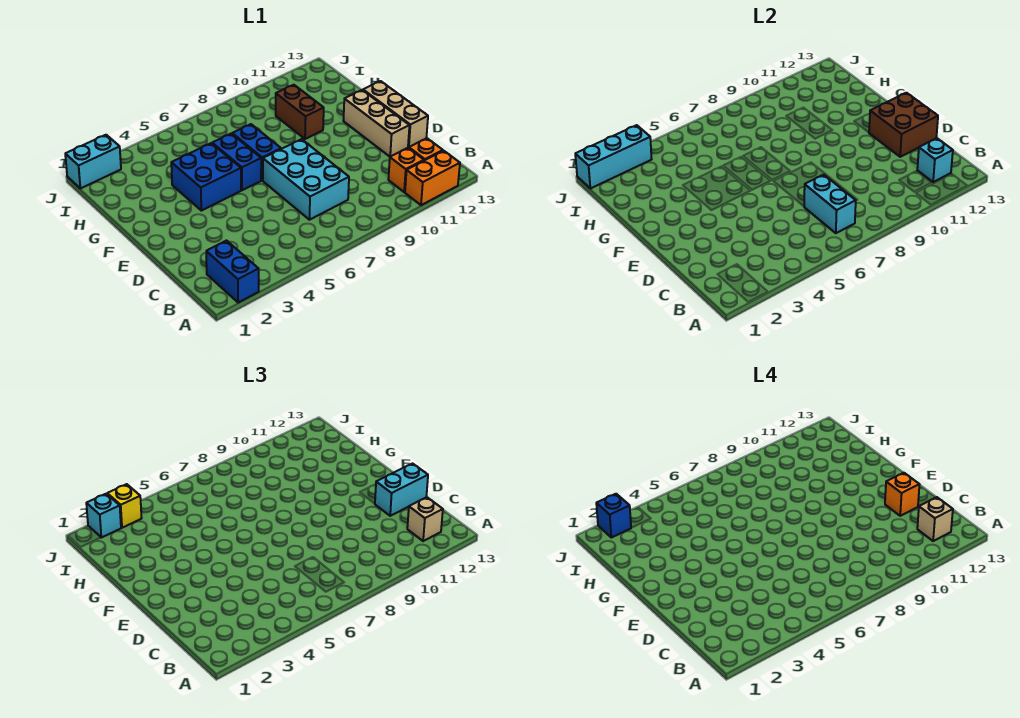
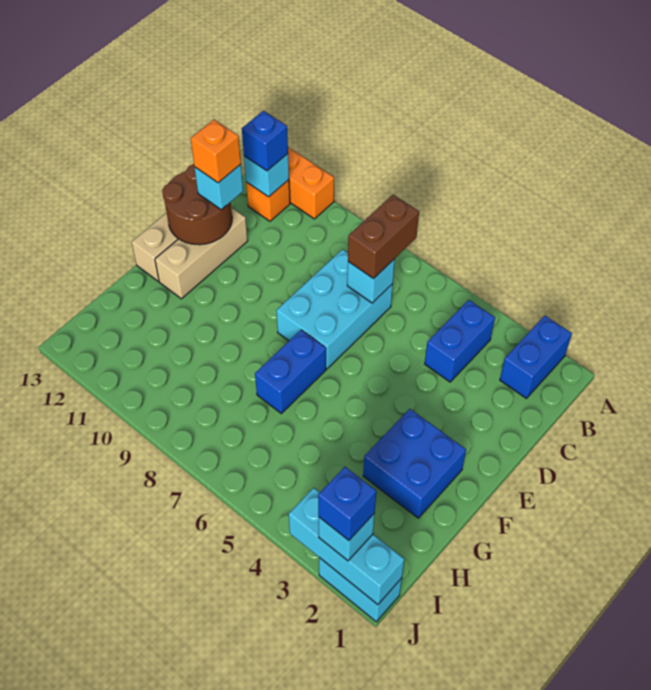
cyan brick B7:C7 level 2 -> cyan brick C7 level 2
orange brick B11 level 1 -> none
tan brick B12 level 3 -> blue brick B12 level 3
tan brick B12 level 4 -> none
brown brick D12:E13 level 2 -> brown round brick D12:E13 level 2
cyan brick D12:D13 level 3 -> cyan brick D12 level 3
blue brick F4:G5 level 1 -> blue brick F2:G3 level 1
blue brick F6:G6 level 1 -> blue brick B4:C4 level 1
brown brick G10:H10 level 1 -> brown brick B7:C7 level 3
yellow brick J3 level 3 -> none

